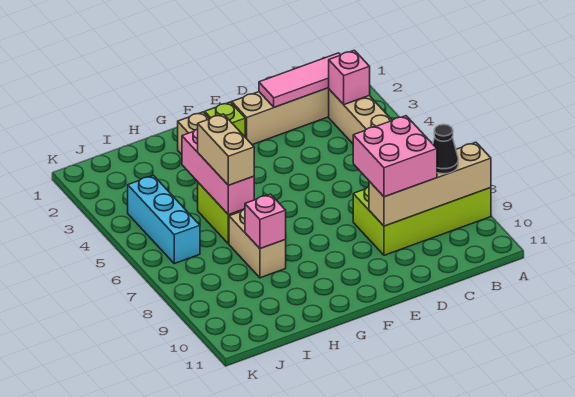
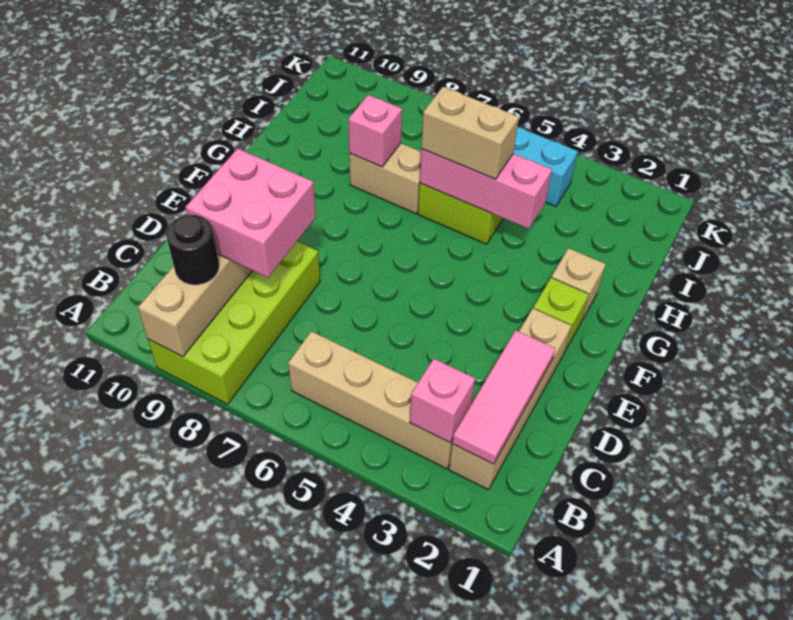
black cone B9 level 3 -> black round brick B9 level 3

